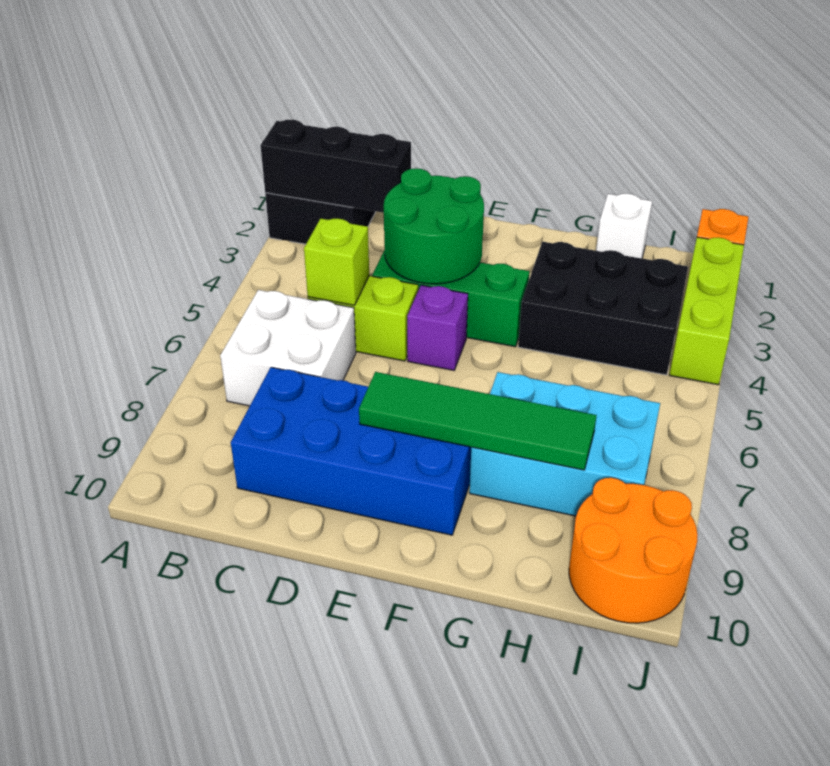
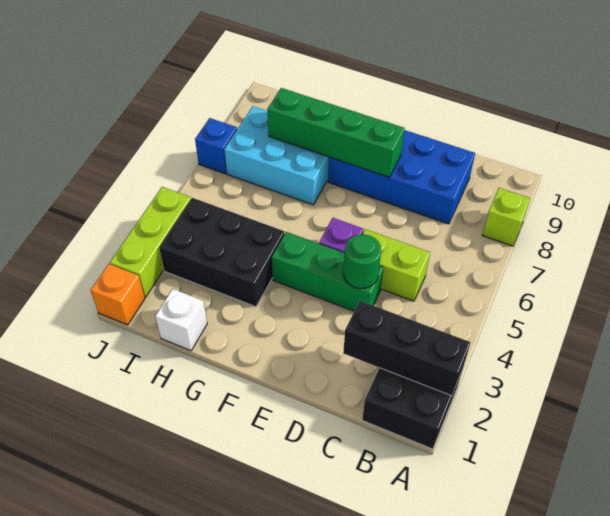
white brick B6:C7 level 1 -> none
lime brick C5 level 2 -> lime brick A8 level 1
green round brick D3:E4 level 2 -> green round brick D4 level 2
green tile E8:H8 level 2 -> green brick E8:H8 level 2
orange round brick I9:J10 level 1 -> none
none -> blue brick J7 level 1

